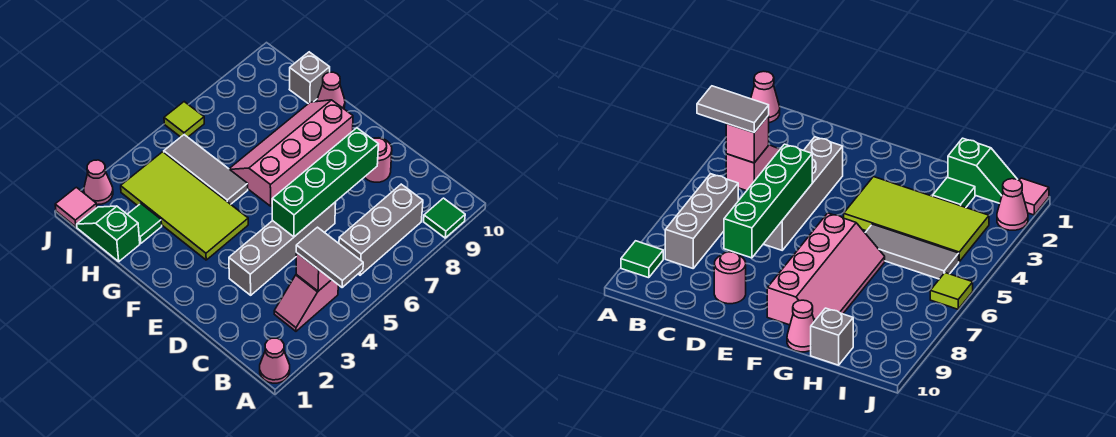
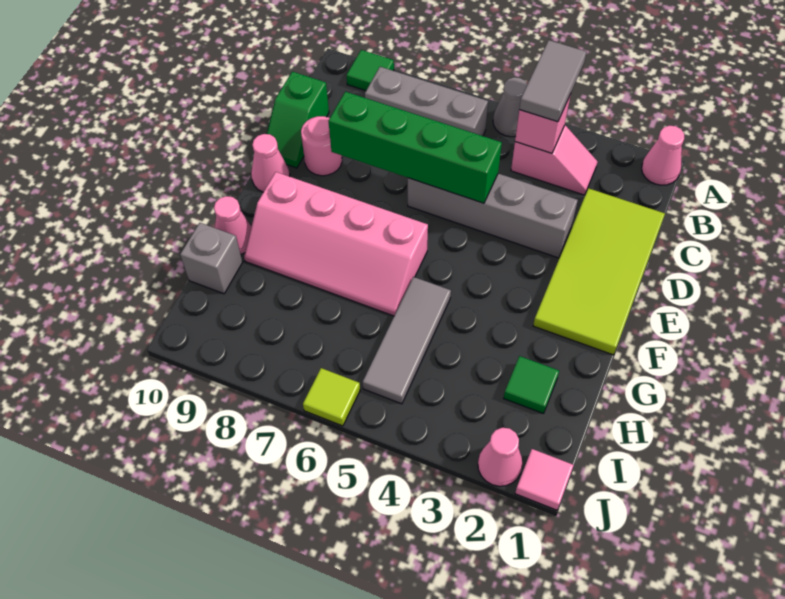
none -> grey cone A5 level 1
none -> pink cone E10 level 1
lime tile F3:I4 level 1 -> lime tile C1:F2 level 1
green slope H1:I1 level 1 top H -> green slope C10:D10 level 1 top C

